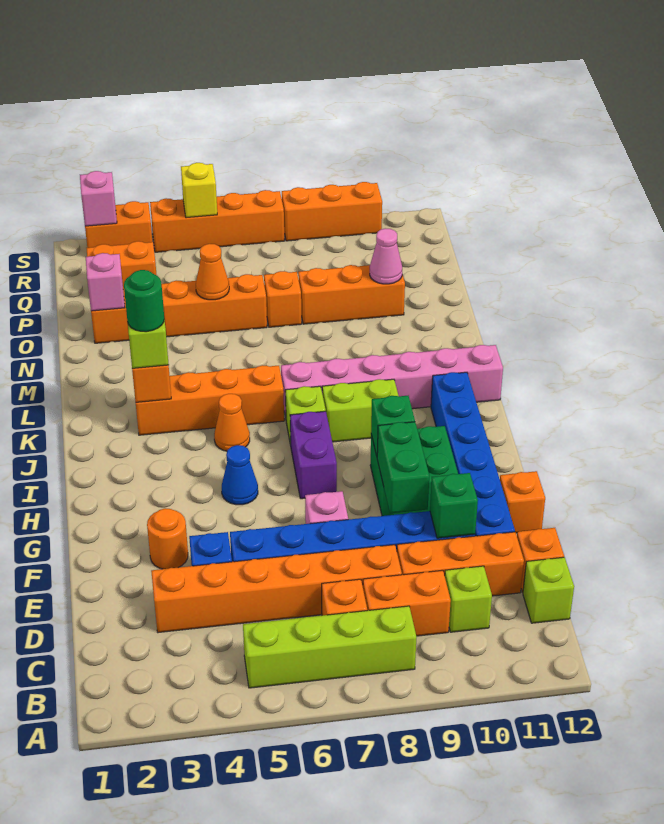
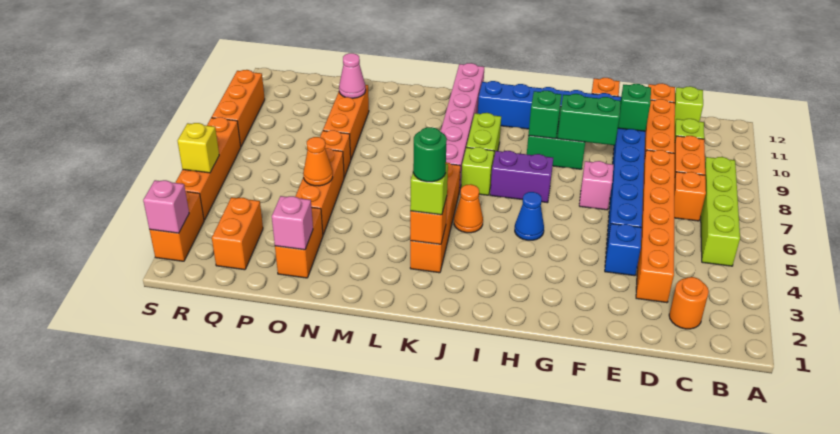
orange round brick F3 level 1 -> orange round brick C2 level 1

